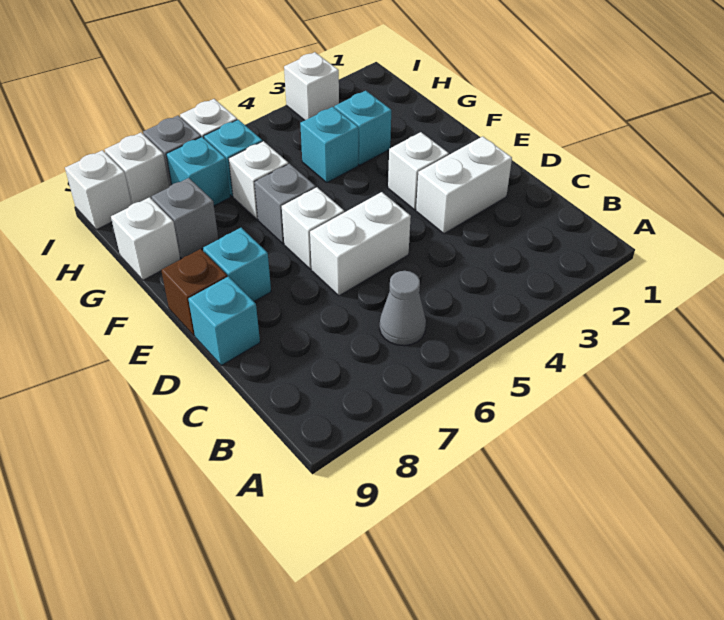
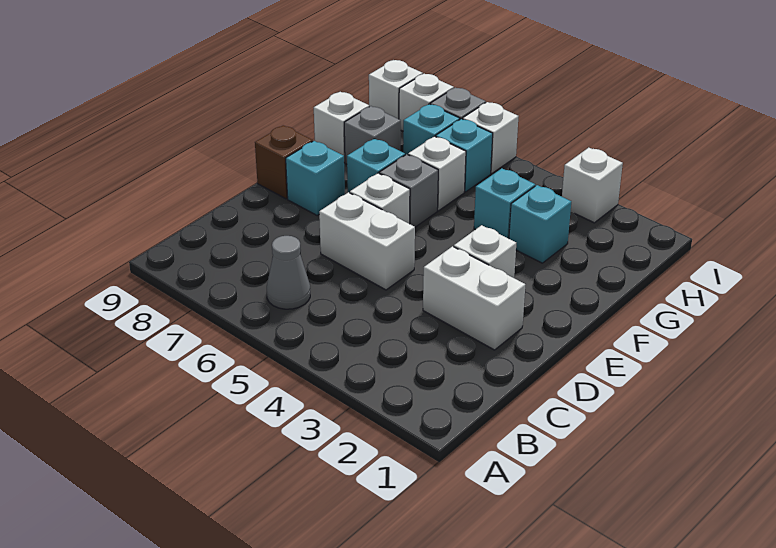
cyan brick D9 level 1 -> cyan brick F7 level 1

